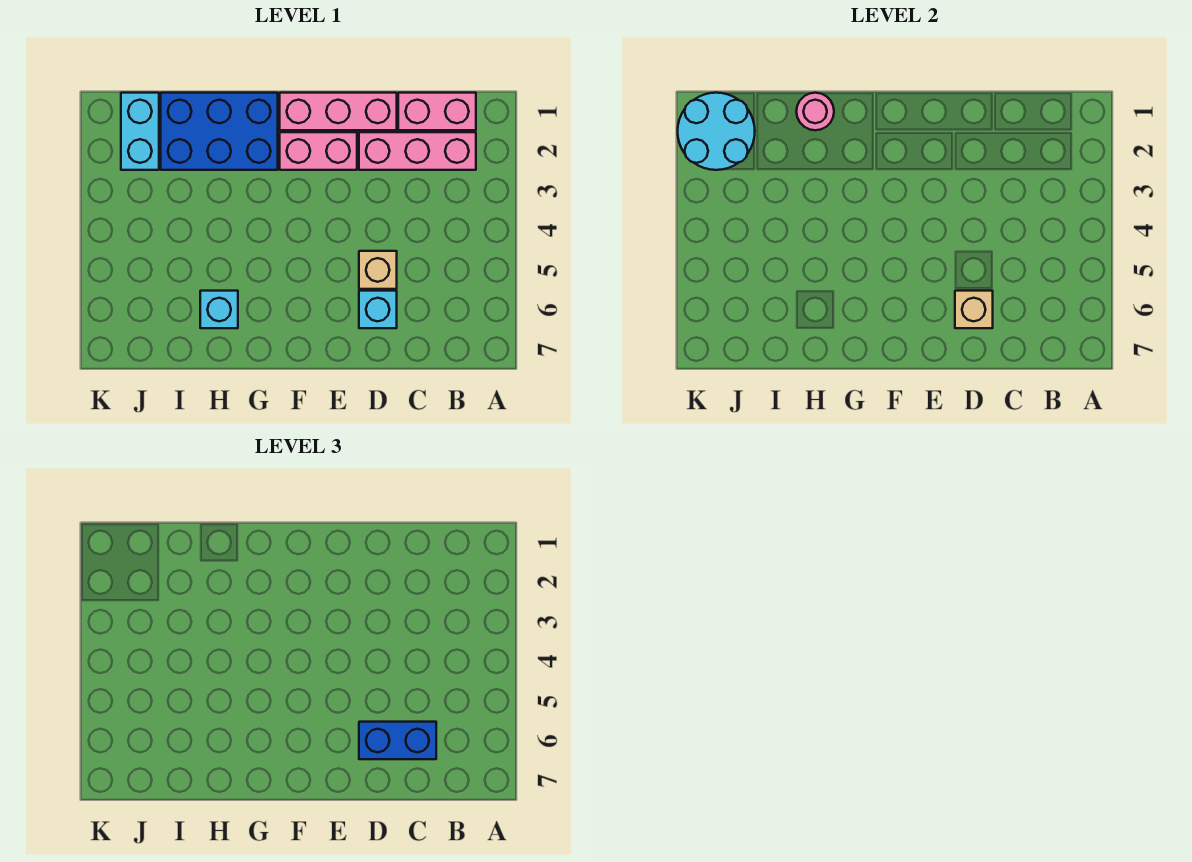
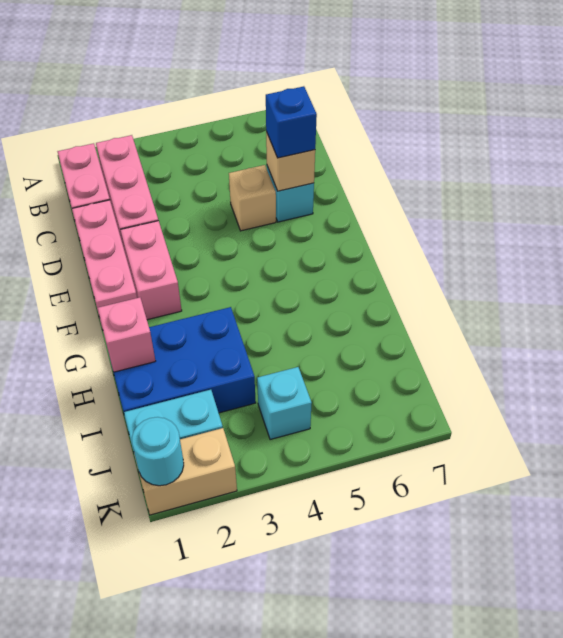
blue brick C6:D6 level 3 -> blue brick D6 level 3
blue brick G1:I2 level 1 -> blue brick H1:I3 level 1
pink round brick H1 level 2 -> pink brick H1 level 2
cyan brick H6 level 1 -> cyan brick J4 level 1
cyan round brick J1:K2 level 2 -> cyan round brick K1 level 2
none -> tan brick K1:K2 level 1

